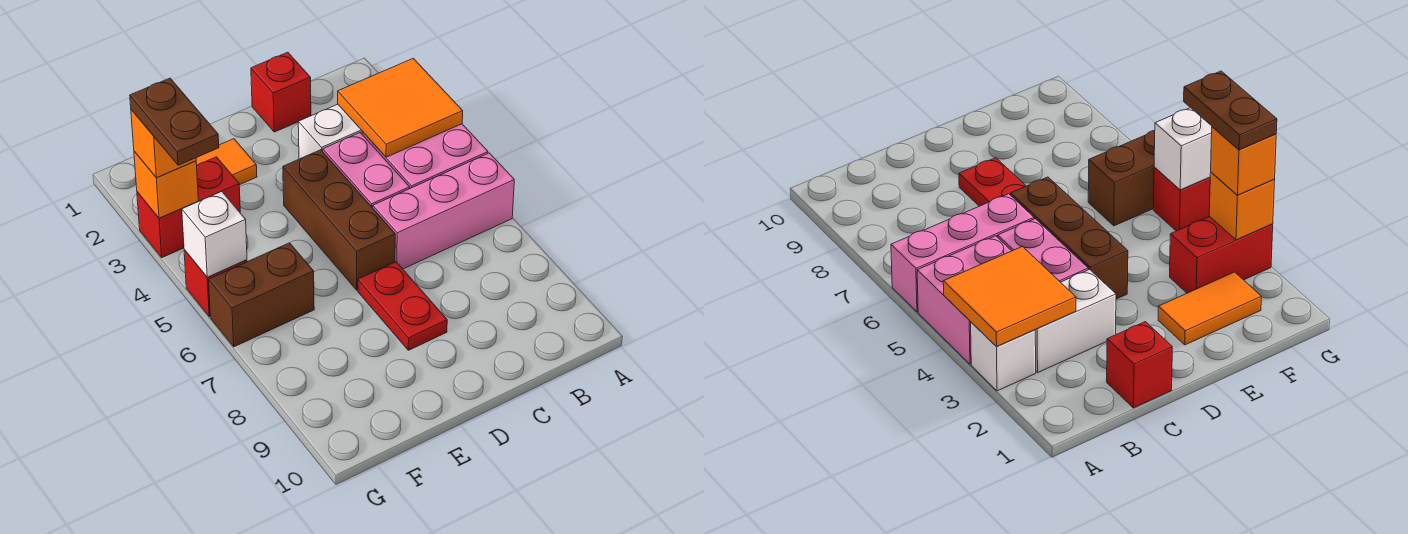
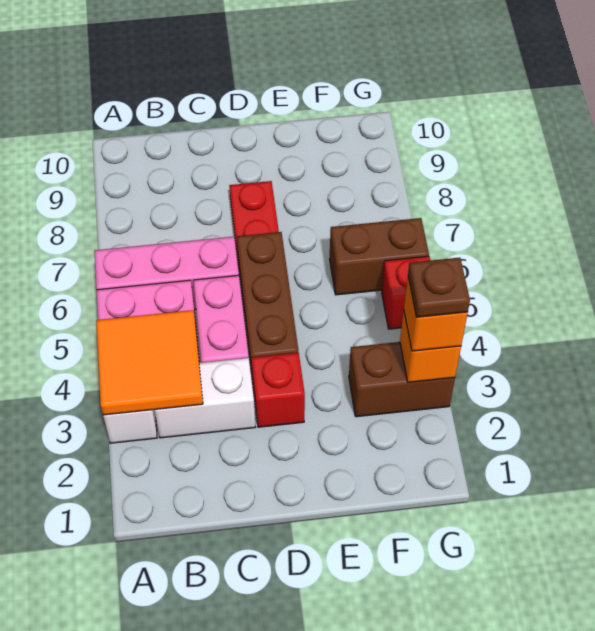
red brick C1 level 1 -> red brick D3 level 1
orange tile E2:F2 level 1 -> none
red brick F3:G3 level 1 -> brown brick F3:G3 level 1
brown plate G3:G4 level 4 -> brown plate G3 level 4
white brick G5 level 2 -> none

